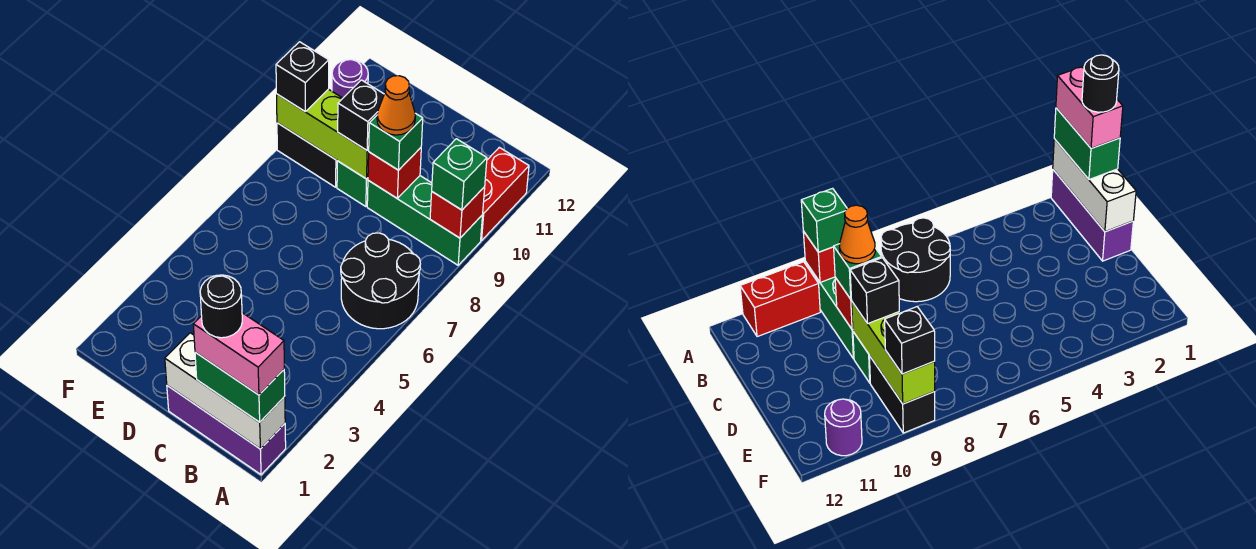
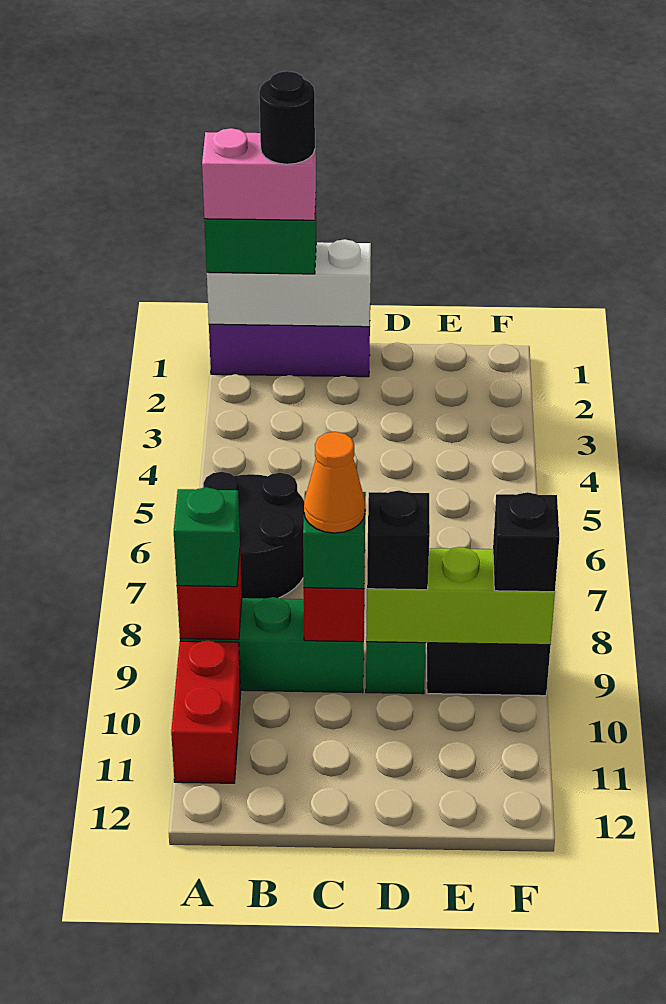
purple round brick F11 level 1 -> none

